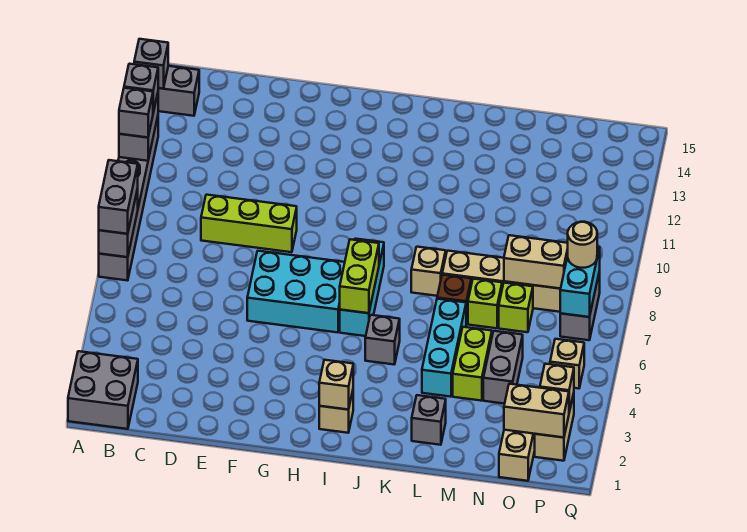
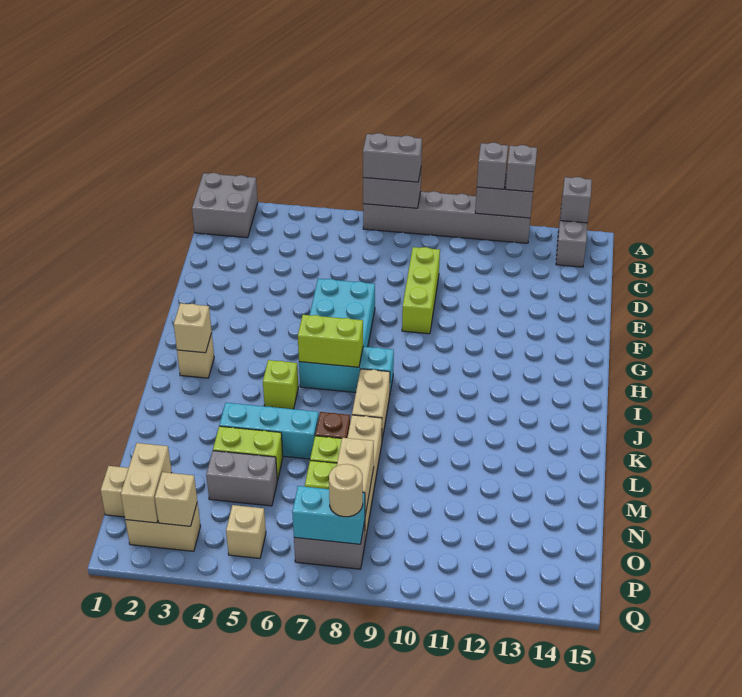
grey brick J5 level 1 -> lime brick J5 level 1
tan brick K8 level 1 -> tan brick J8:K8 level 1
grey brick L2 level 1 -> none

